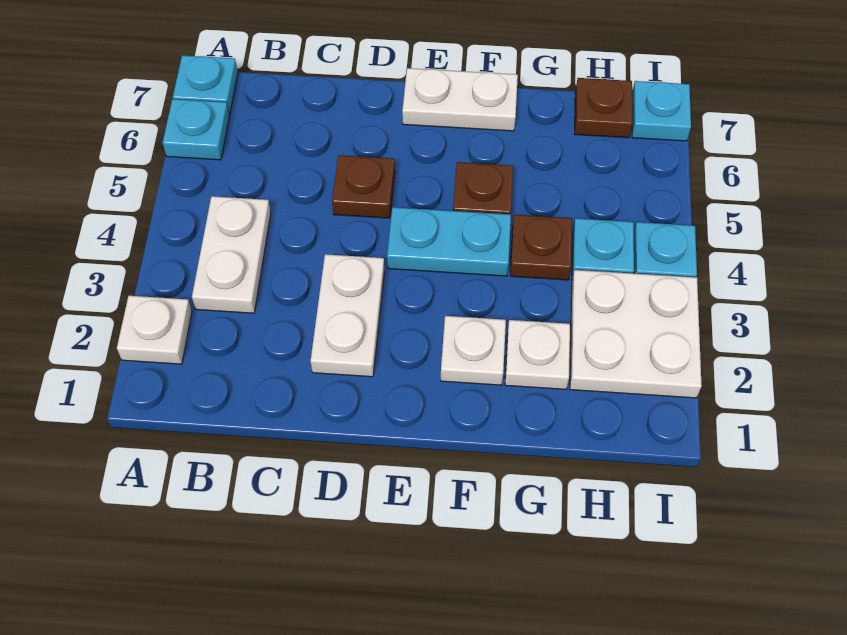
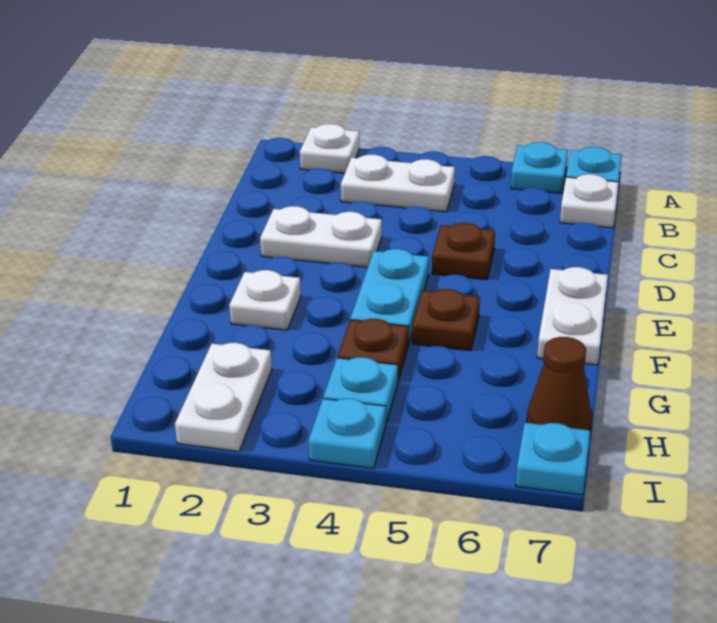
white plate G2 level 1 -> white plate B7 level 1
white plate H2:I3 level 1 -> white plate H2:I2 level 1
brown plate H7 level 1 -> brown cone H7 level 1

